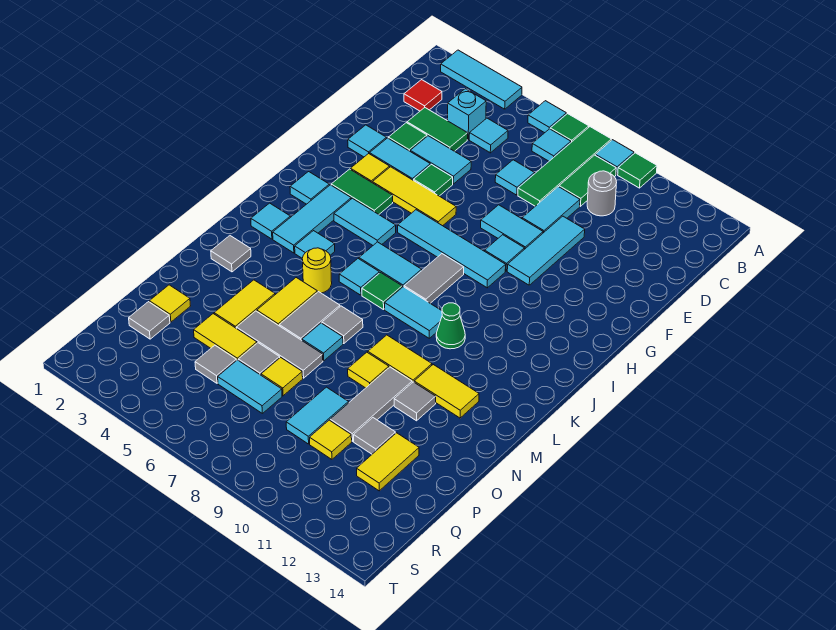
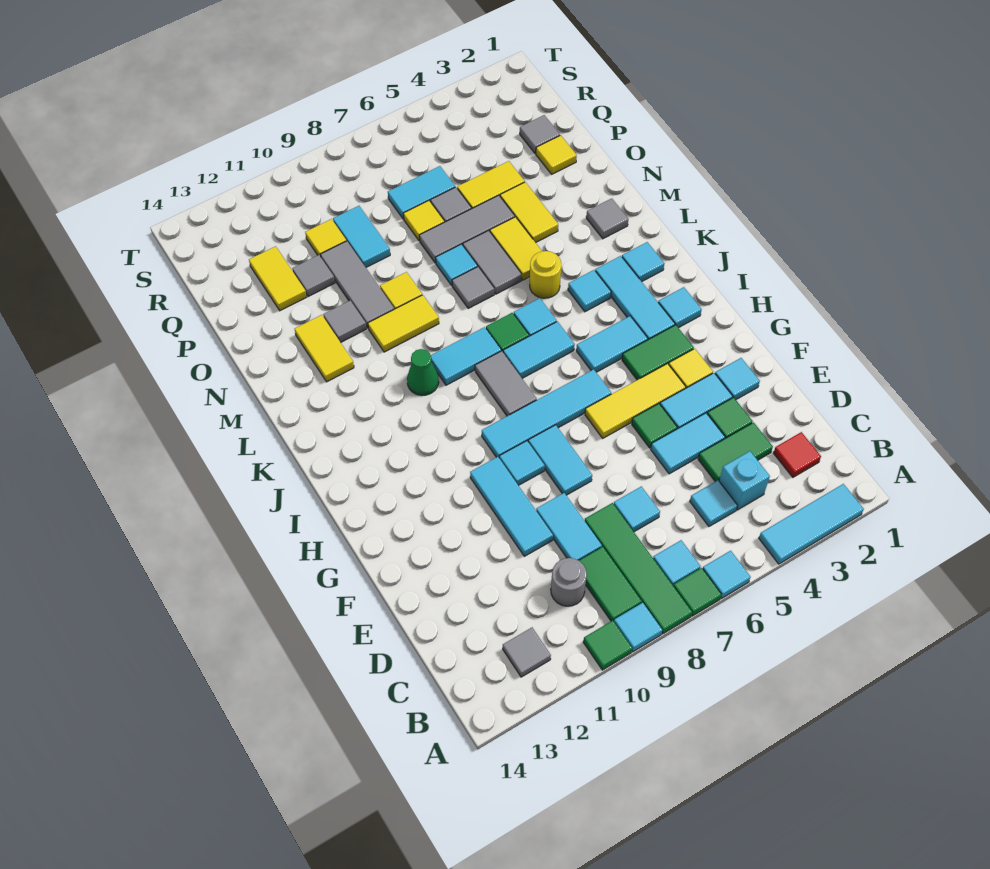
cyan tile F8:F9 level 1 -> cyan tile F8:G8 level 1
yellow tile M11:M12 level 1 -> yellow tile M12:N12 level 1
grey tile Q5 level 1 -> grey tile B12 level 1

